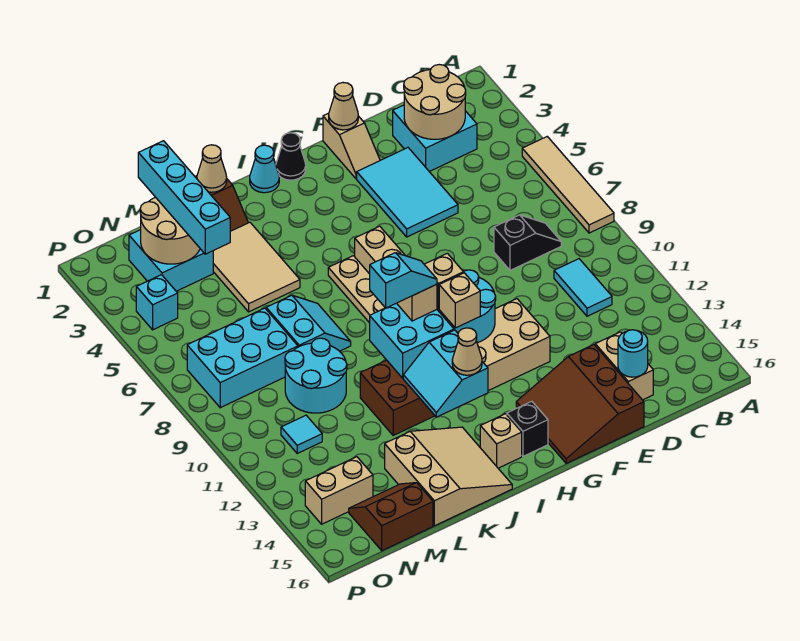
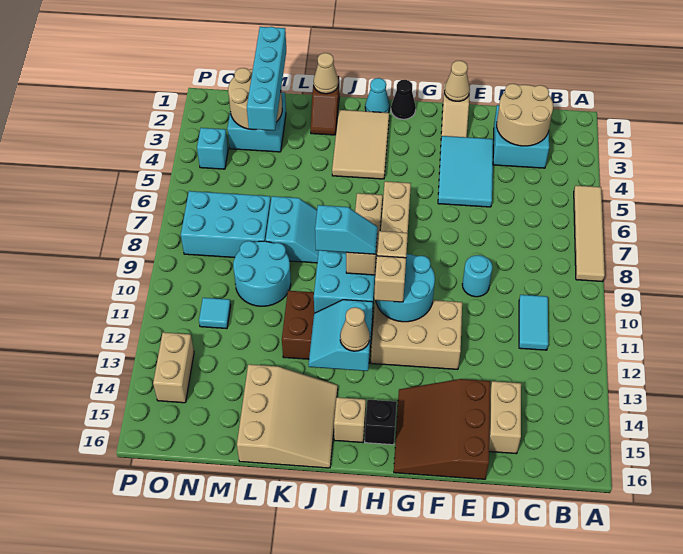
black slope C8:D8 level 1 top D -> none
cyan round brick D15 level 2 -> cyan round brick E9 level 1
tan tile K3:L5 level 1 -> tan tile I2:J4 level 1
brown slope M15:N16 level 1 top 16 -> none
tan brick N14:O14 level 1 -> tan brick O13:O14 level 1

